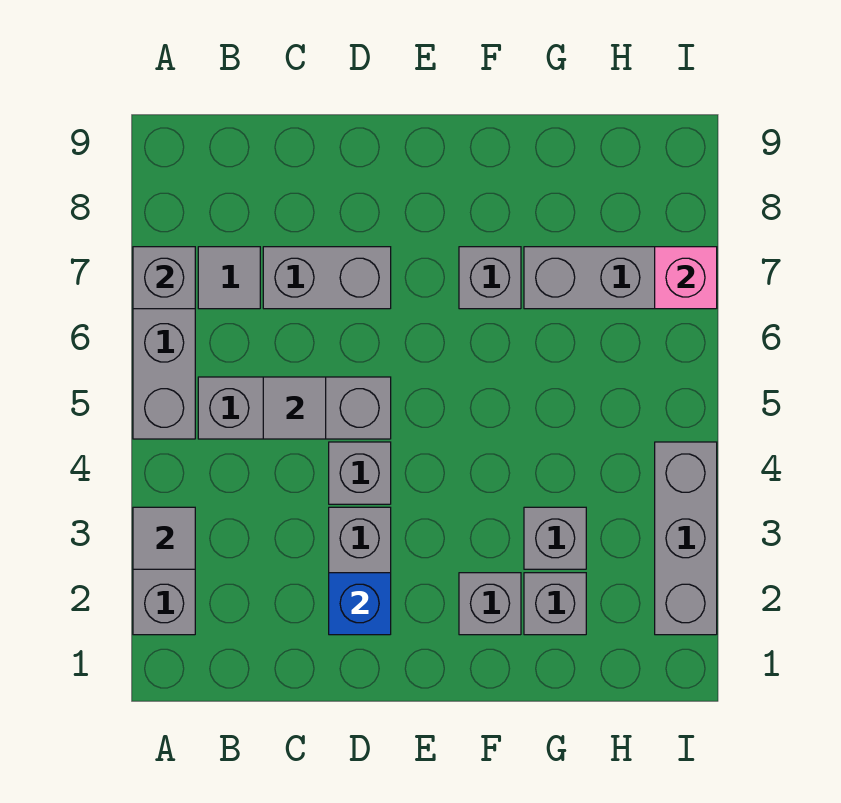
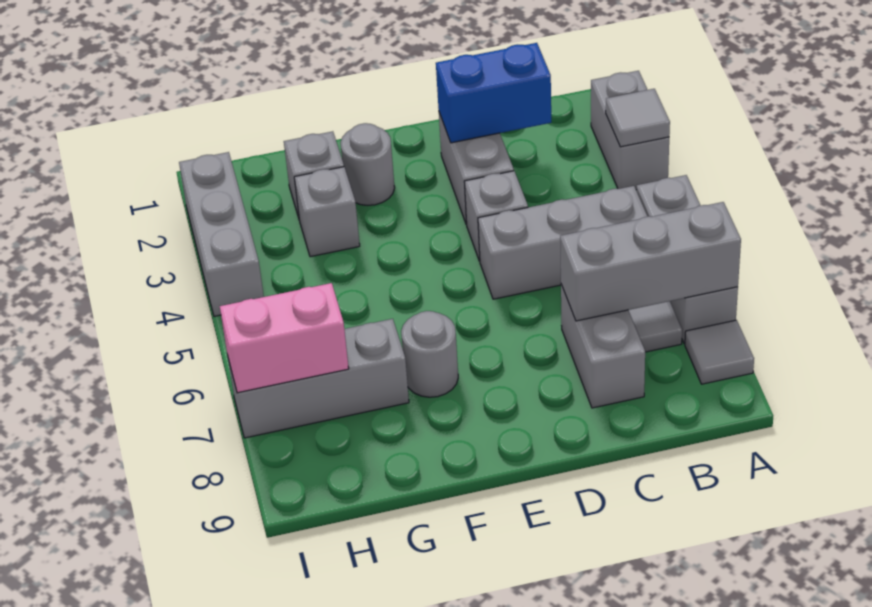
grey brick A7 level 2 -> grey brick A7:C7 level 2
grey tile C5 level 2 -> grey tile A8 level 1
grey brick C7:D7 level 1 -> grey brick C7:C8 level 1
blue brick D2 level 2 -> blue brick C2:D2 level 2
grey brick F2 level 1 -> grey round brick F2 level 1
grey brick F7 level 1 -> grey round brick F7 level 1
pink brick I7 level 2 -> pink brick H7:I7 level 2

